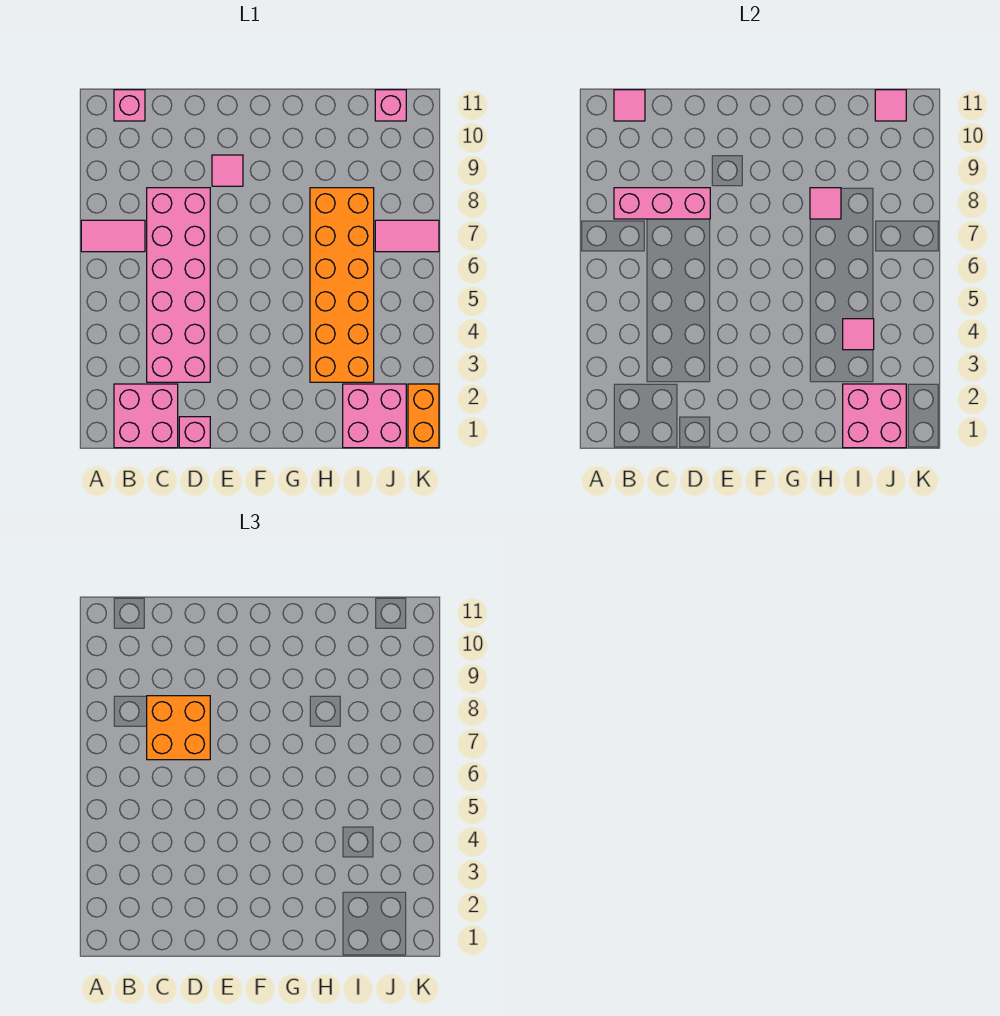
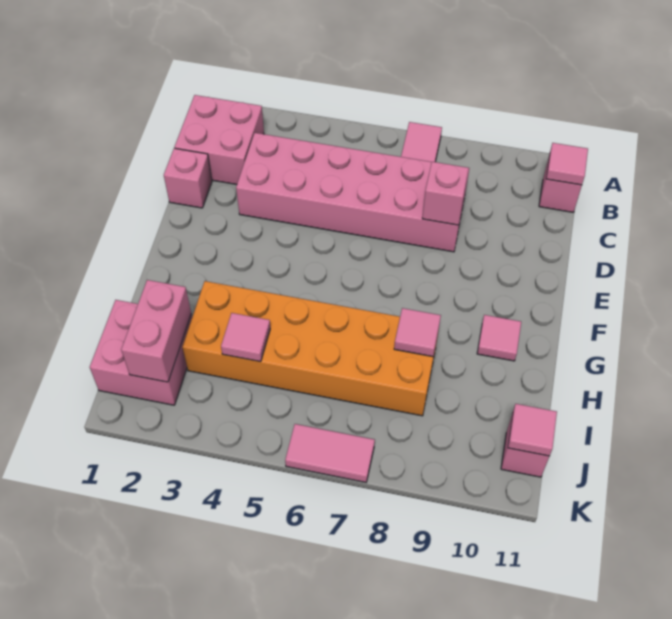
pink brick B8:D8 level 2 -> pink brick D8 level 2
orange brick C7:D8 level 3 -> none
pink tile E9 level 1 -> pink tile G10 level 1
pink brick I1:J2 level 2 -> pink brick I2:J2 level 2
pink tile J7:K7 level 1 -> pink tile K6:K7 level 1
orange brick K1:K2 level 1 -> none

